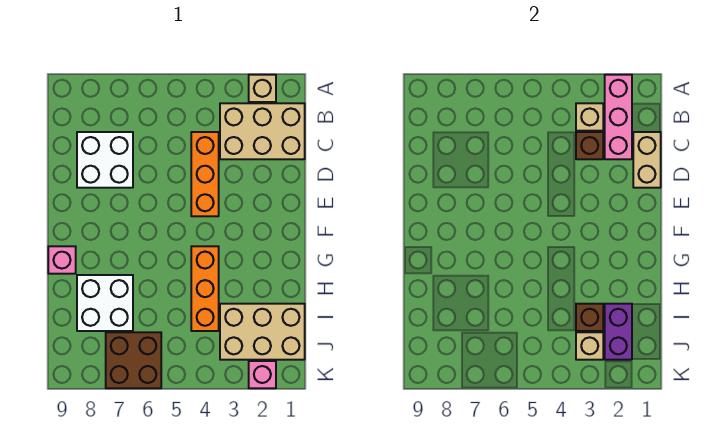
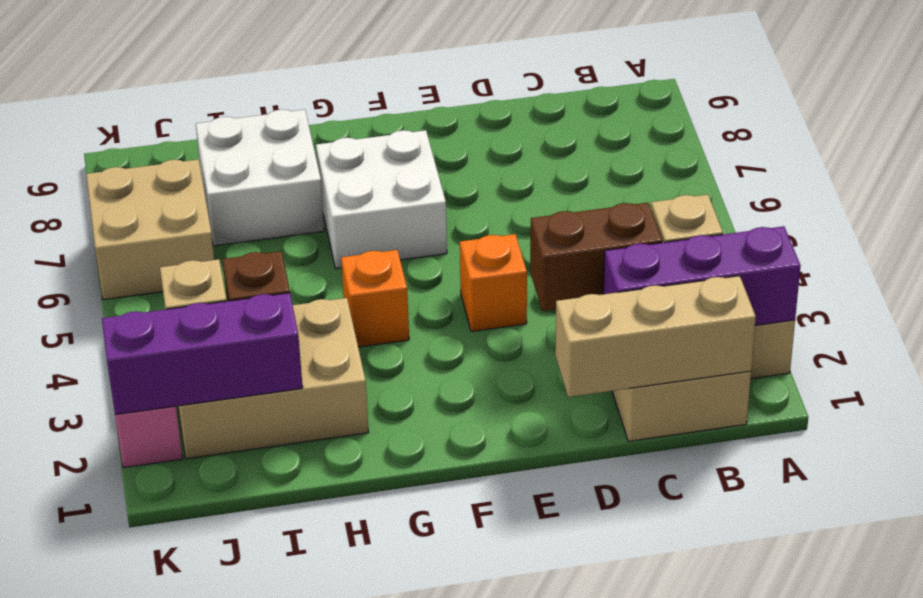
pink brick A2:C2 level 2 -> purple brick A2:C2 level 2
tan brick C1:D1 level 2 -> tan brick B1:D1 level 2
brown brick C3 level 2 -> brown brick C3:D3 level 2
orange brick C4:E4 level 1 -> orange brick E4 level 1
white brick C7:D8 level 1 -> white brick F6:G7 level 1
orange brick G4:I4 level 1 -> orange brick G4 level 1
pink brick G9 level 1 -> none
tan brick I1:J3 level 1 -> tan brick H2:J3 level 1
purple brick I2:J2 level 2 -> purple brick I2:K2 level 2
brown brick J6:K7 level 1 -> tan brick J6:K7 level 1

